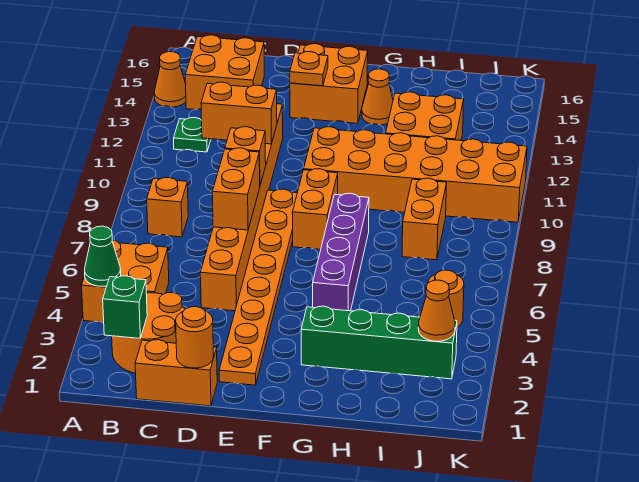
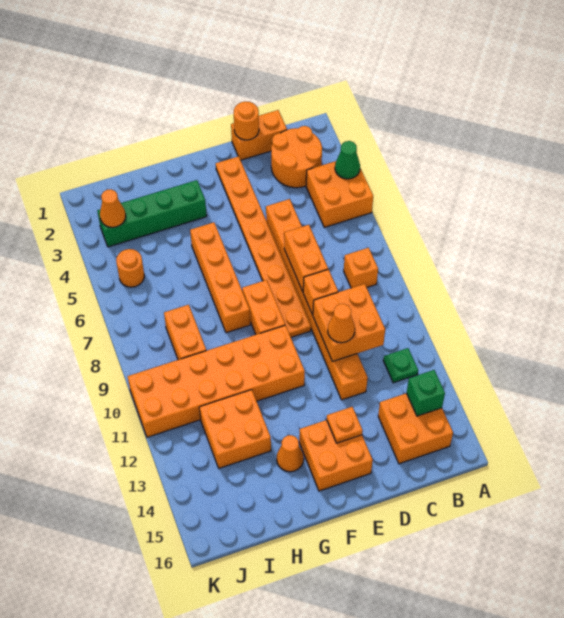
orange cone A14 level 1 -> orange cone D11 level 3
green brick B2 level 2 -> green brick B14 level 2
orange brick C11:D11 level 2 -> orange brick C10:D11 level 2
purple brick G5:G8 level 1 -> orange brick G5:G8 level 1

